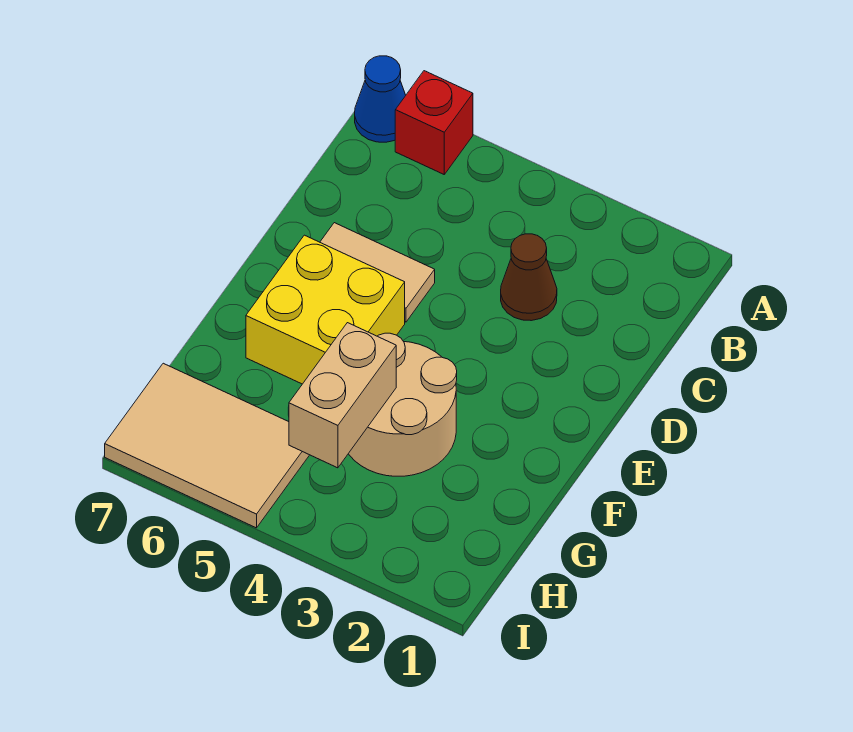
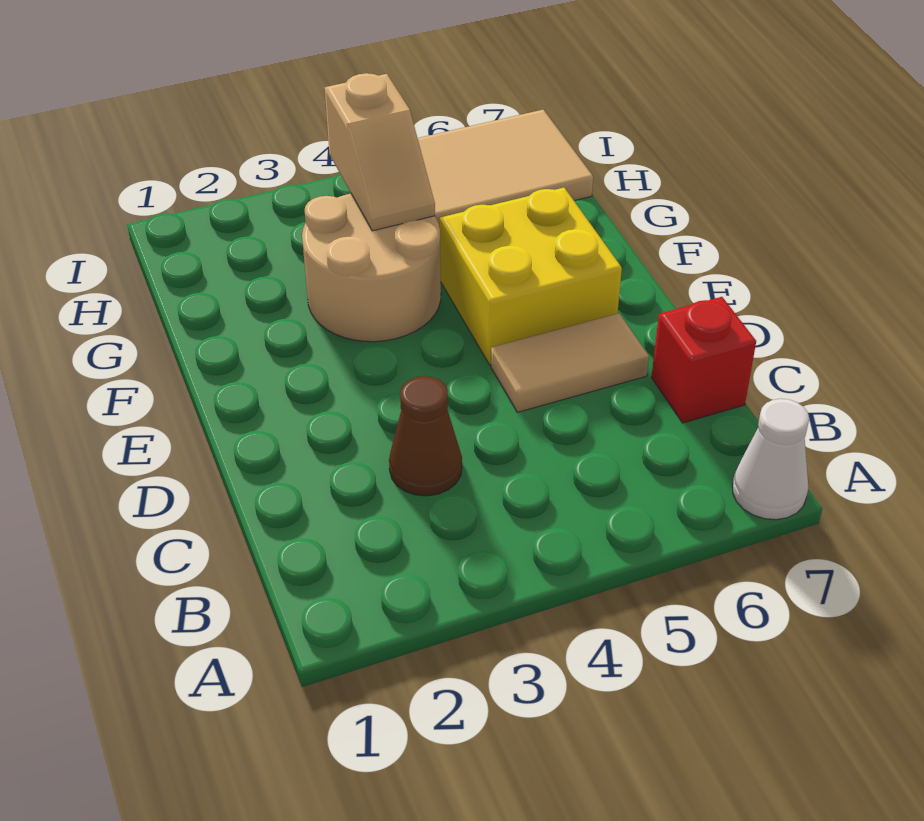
red brick A6 level 1 -> red brick C7 level 1
blue cone A7 level 1 -> white cone A7 level 1
tan brick G4:H4 level 2 -> tan slope G4:H4 level 2 top H

